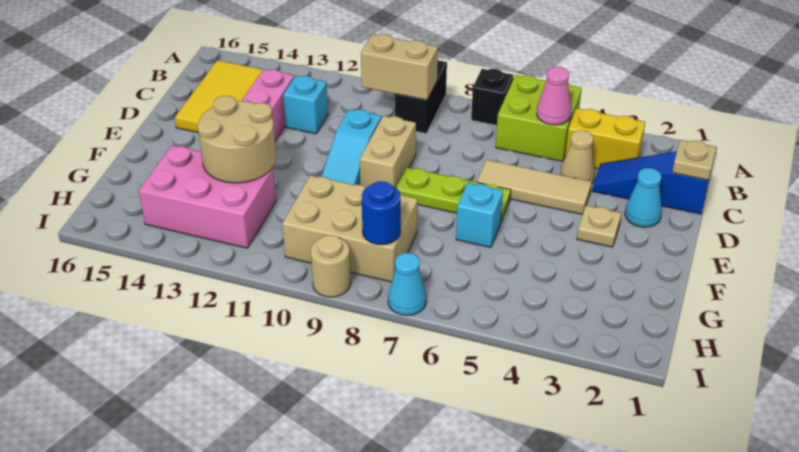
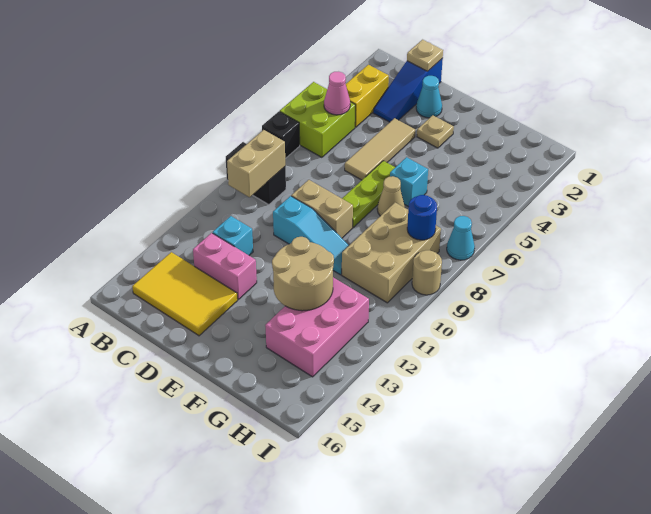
tan cone C4 level 1 -> tan cone F7 level 1

